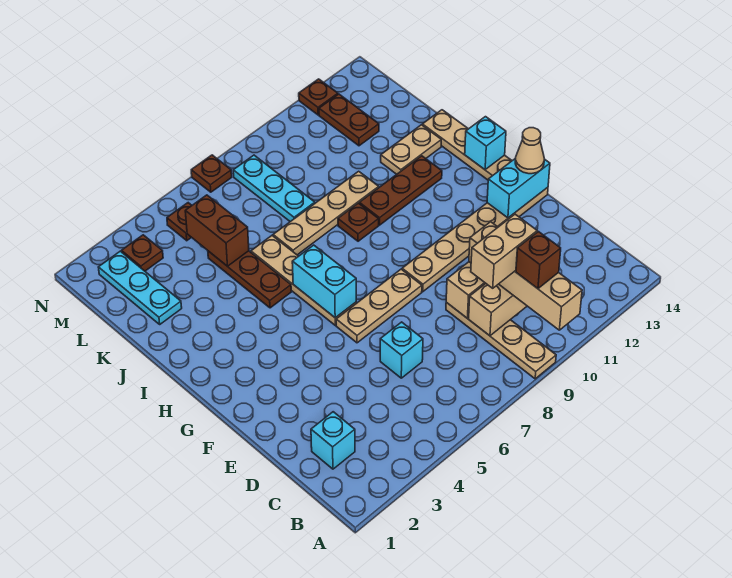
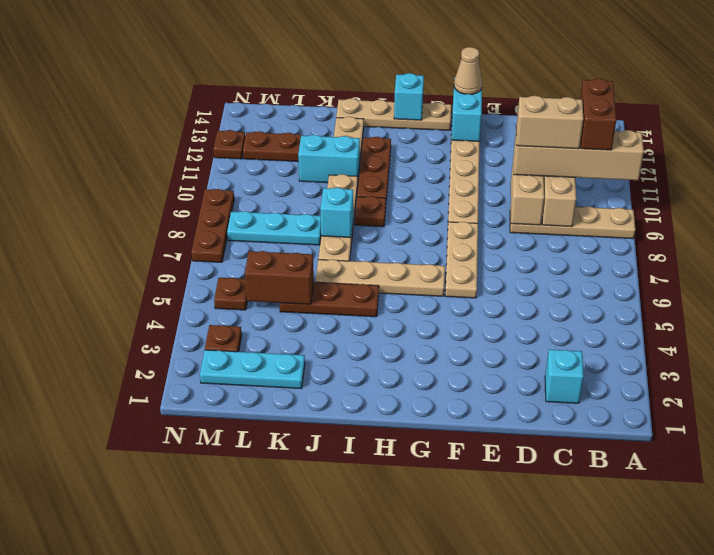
brown brick B10 level 4 -> brown brick B10:B11 level 4
tan brick C9:C10 level 4 -> tan brick C10:D10 level 4
cyan brick D6 level 1 -> cyan brick J8 level 2
cyan brick G6:H6 level 2 -> cyan brick J11:K11 level 1
brown plate N7 level 1 -> brown plate N7:N9 level 1

